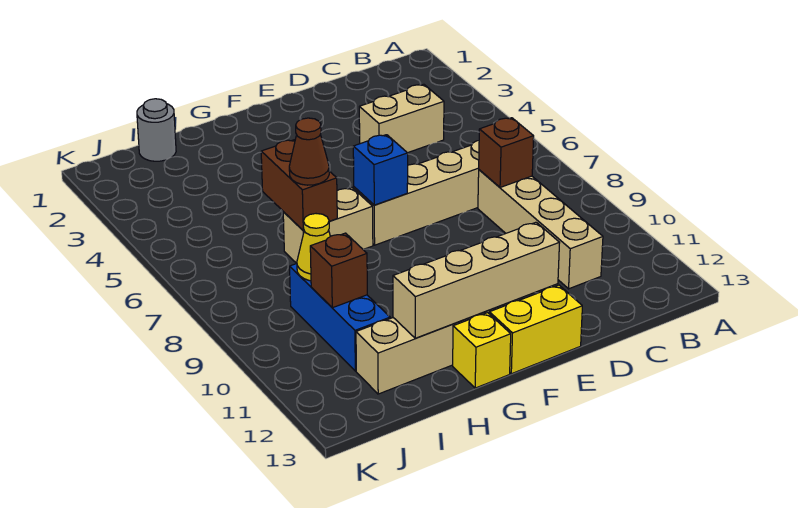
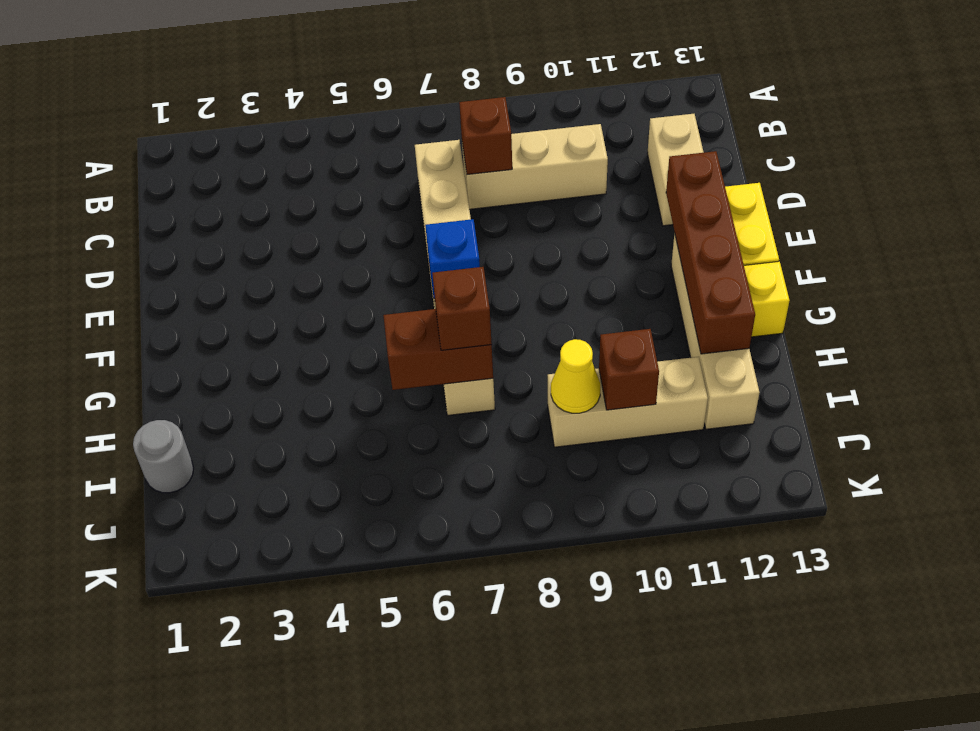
tan brick C4:D4 level 1 -> tan brick C12:D12 level 1
tan brick C8:C11 level 1 -> tan brick C8:C10 level 1
tan brick E12:H12 level 2 -> brown brick E12:H12 level 2
brown cone H7 level 3 -> brown brick H7 level 3
blue brick I9:I11 level 1 -> tan brick I9:I11 level 1

